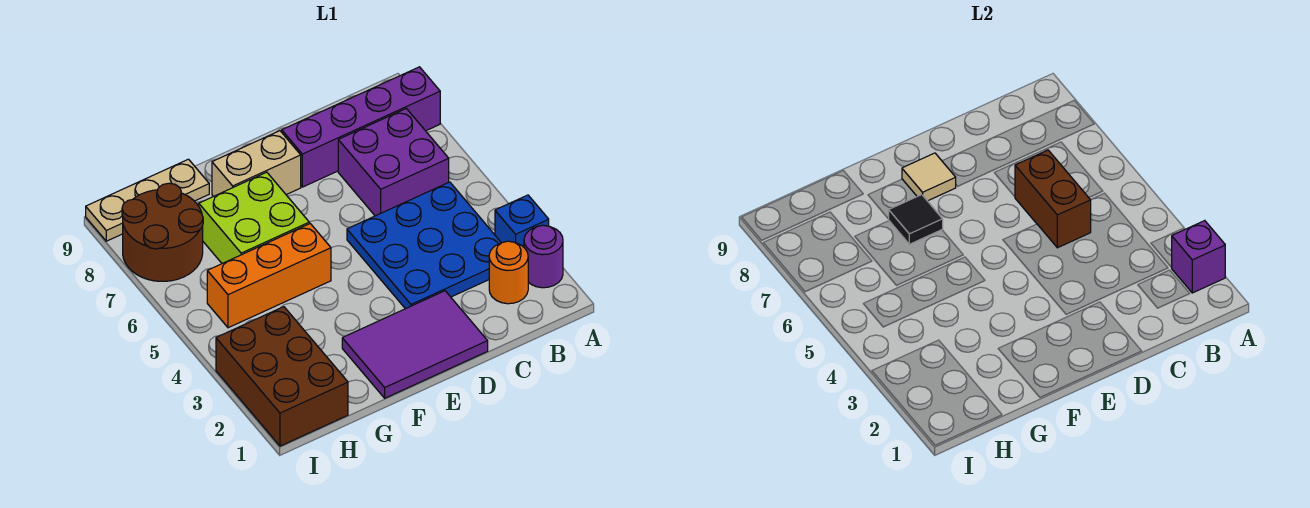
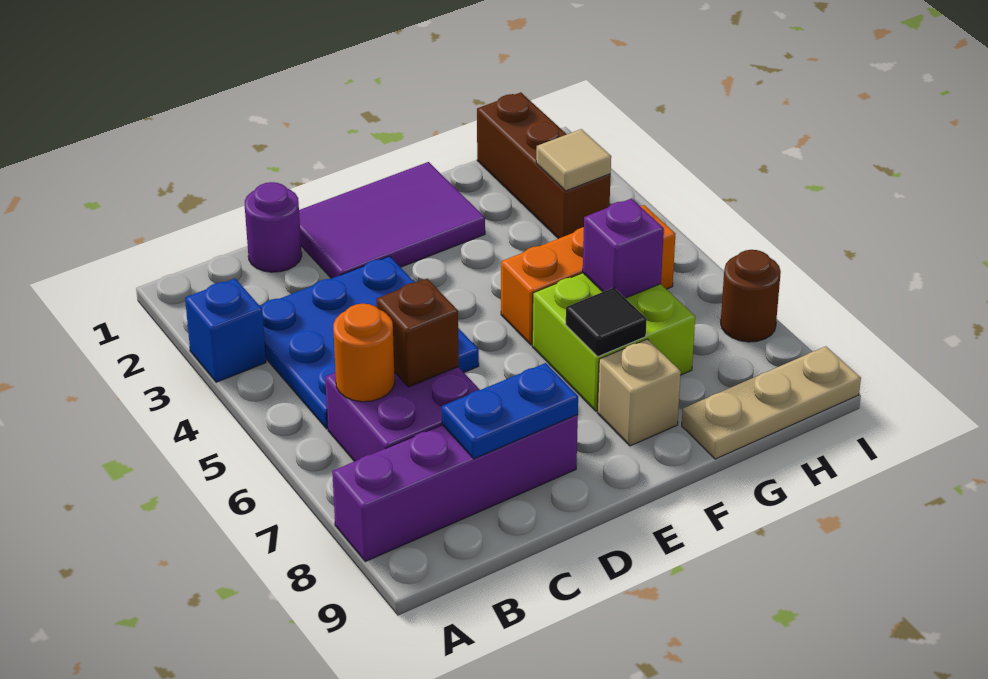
purple round brick A2 level 1 -> purple round brick C1 level 1
purple brick A2 level 2 -> purple brick G6 level 2
orange round brick B2 level 1 -> orange round brick B6 level 2
brown brick C5:C6 level 2 -> brown brick C6 level 2
none -> blue plate C8:D8 level 2
tan brick E8:F8 level 1 -> tan brick F8 level 1
tan tile E8 level 2 -> tan tile H3 level 2
brown brick H1:I3 level 1 -> brown brick H1:H3 level 1
brown round brick H7:I8 level 1 -> brown round brick I7 level 1

